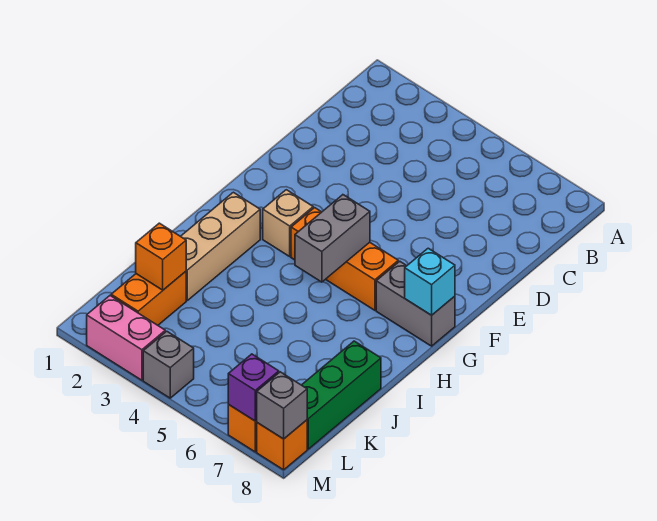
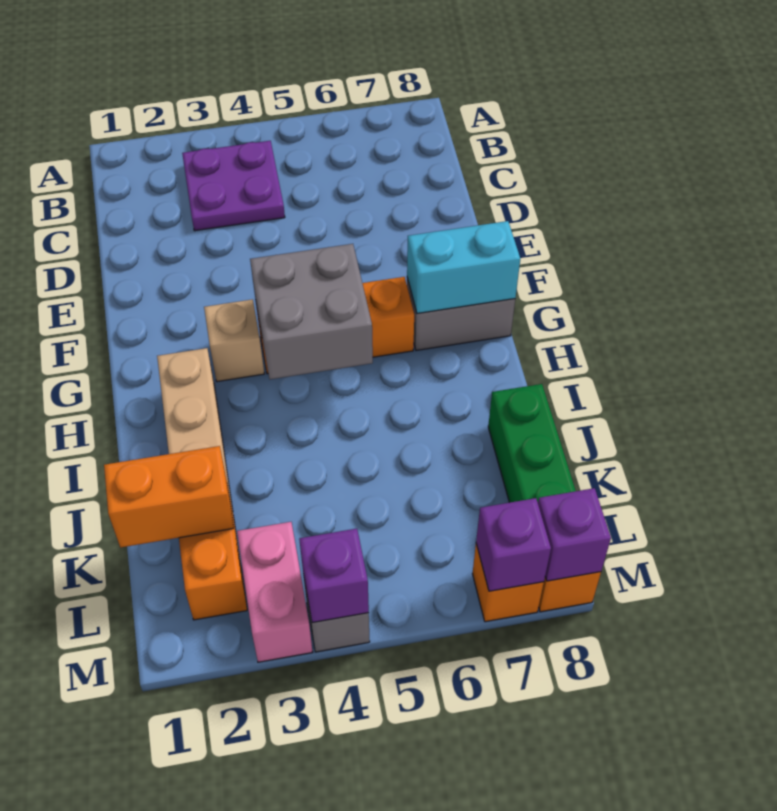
none -> purple plate B3:C4 level 1
grey brick G5:H5 level 2 -> grey brick G4:H5 level 2
cyan brick G8 level 2 -> cyan brick G7:G8 level 2
orange brick K2 level 2 -> orange brick K1:K2 level 2
pink brick M2:M3 level 1 -> pink brick L3:M3 level 1
none -> purple brick M4 level 2
grey brick M8 level 2 -> purple brick M8 level 2

